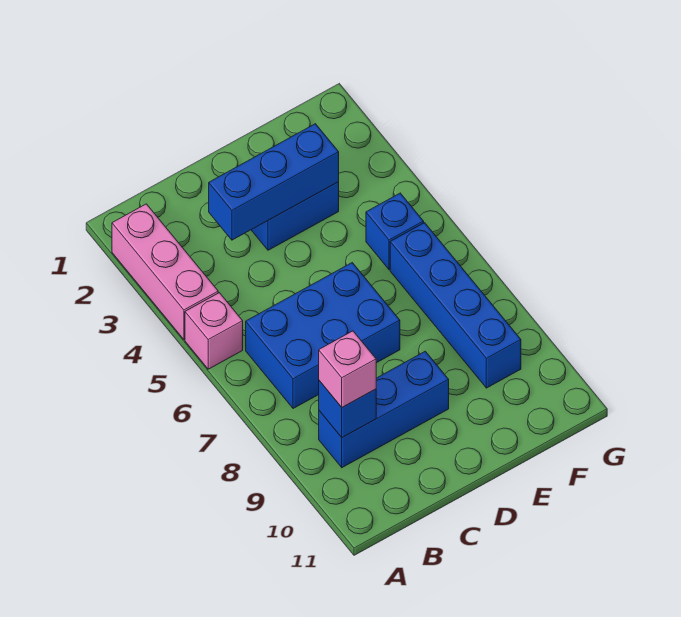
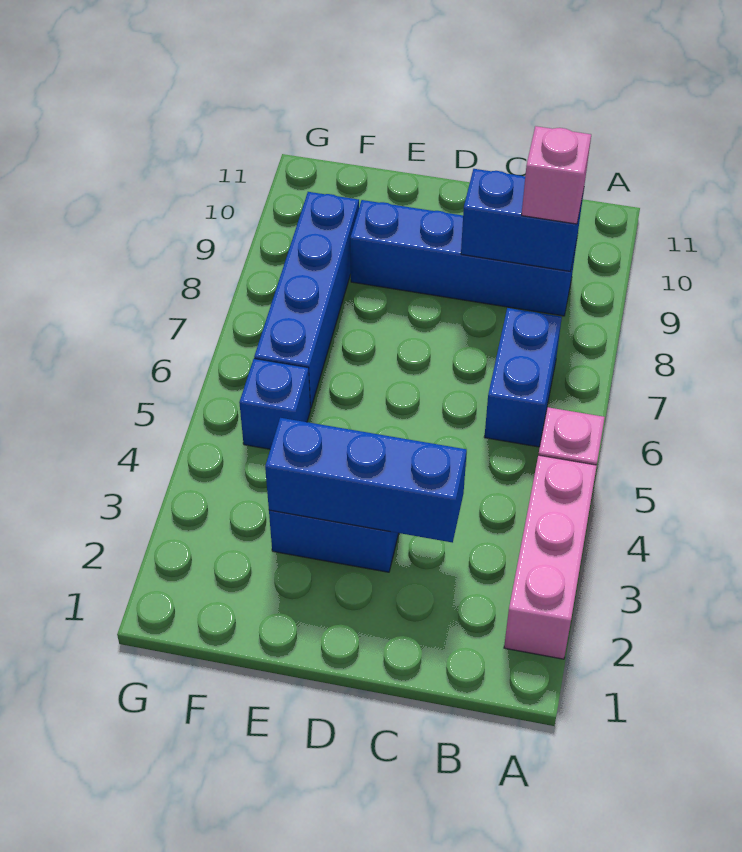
blue brick B6:D7 level 1 -> blue brick B6:B7 level 1
blue brick B9:D9 level 1 -> blue brick B9:E9 level 1
blue brick B9 level 2 -> blue brick B9:C9 level 2

